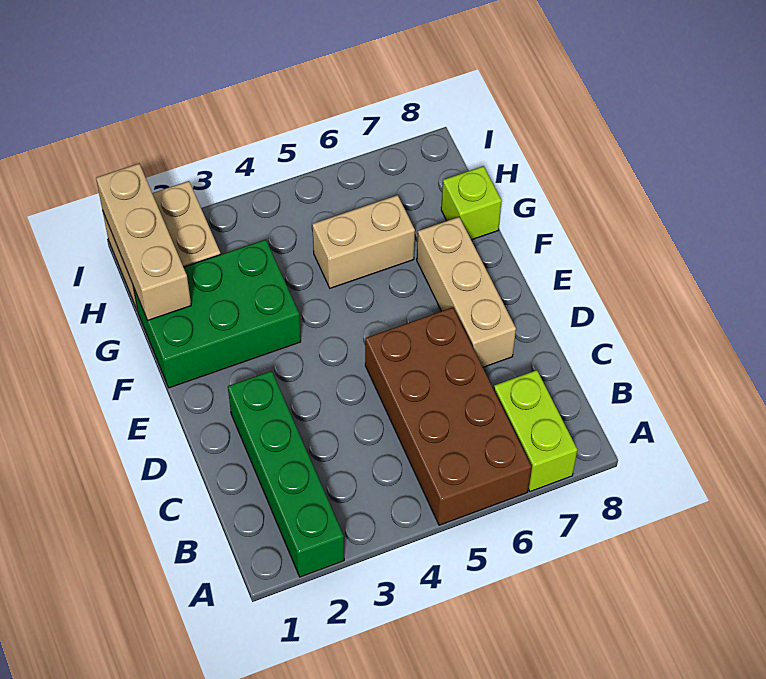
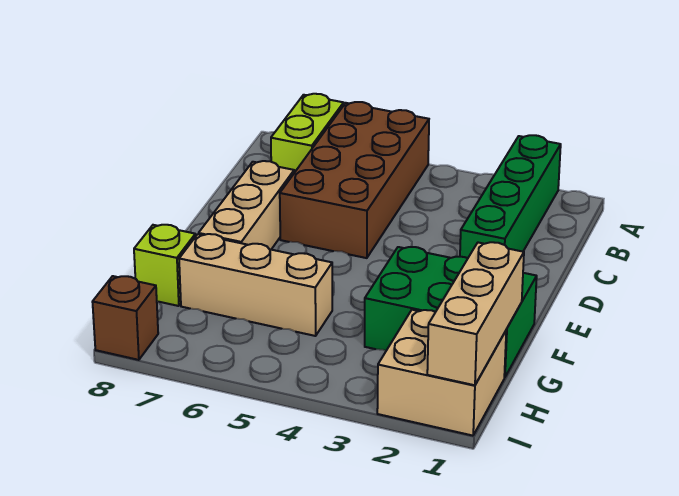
tan brick G5:G6 level 1 -> tan brick G5:G7 level 1
none -> brown brick I8 level 1

